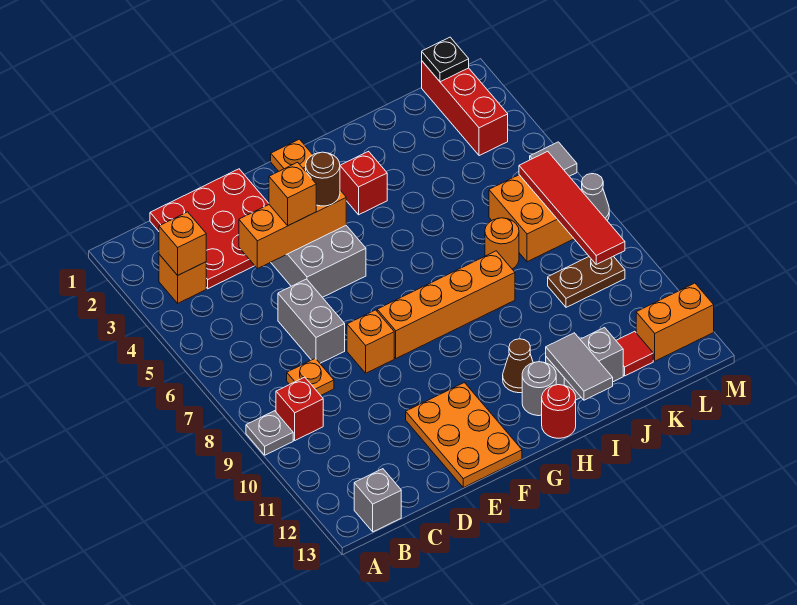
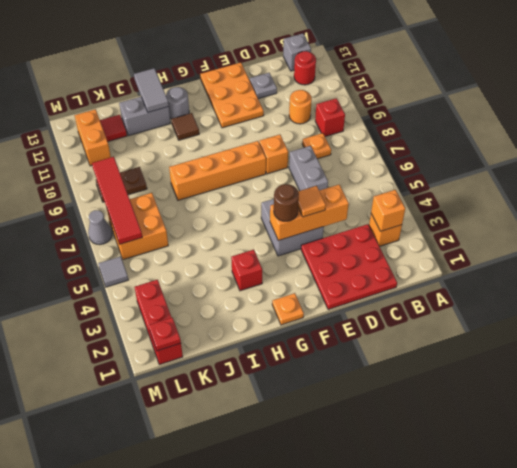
grey plate A9 level 1 -> grey plate D12 level 1
orange brick E4 level 3 -> orange tile E4 level 3
brown cone H11 level 1 -> brown tile H11 level 1
red round brick H13 level 1 -> red round brick B12 level 1
orange round brick J7 level 1 -> orange round brick C10 level 1
black plate L1 level 2 -> red plate L1 level 2
orange brick L12:M12 level 1 -> orange brick L11:L12 level 1

